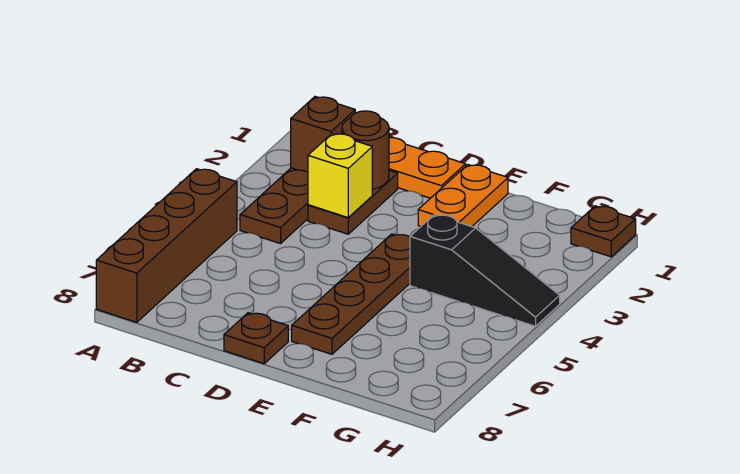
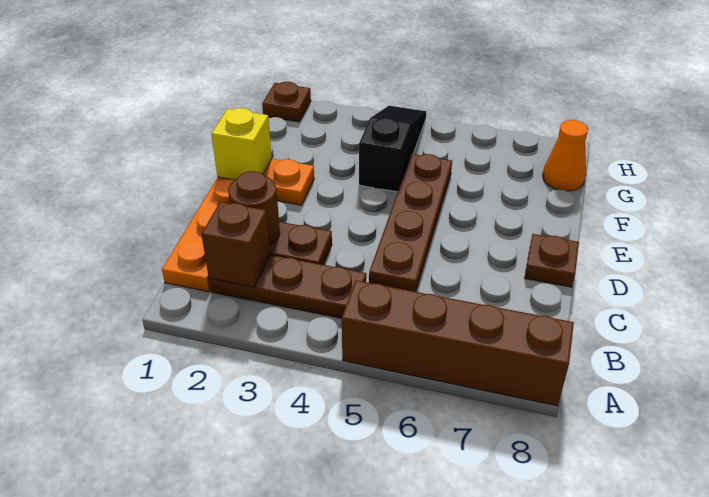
yellow brick C3 level 2 -> yellow brick E1 level 2
brown plate E4:E7 level 1 -> brown plate C5:F5 level 1
none -> orange cone G8 level 1

